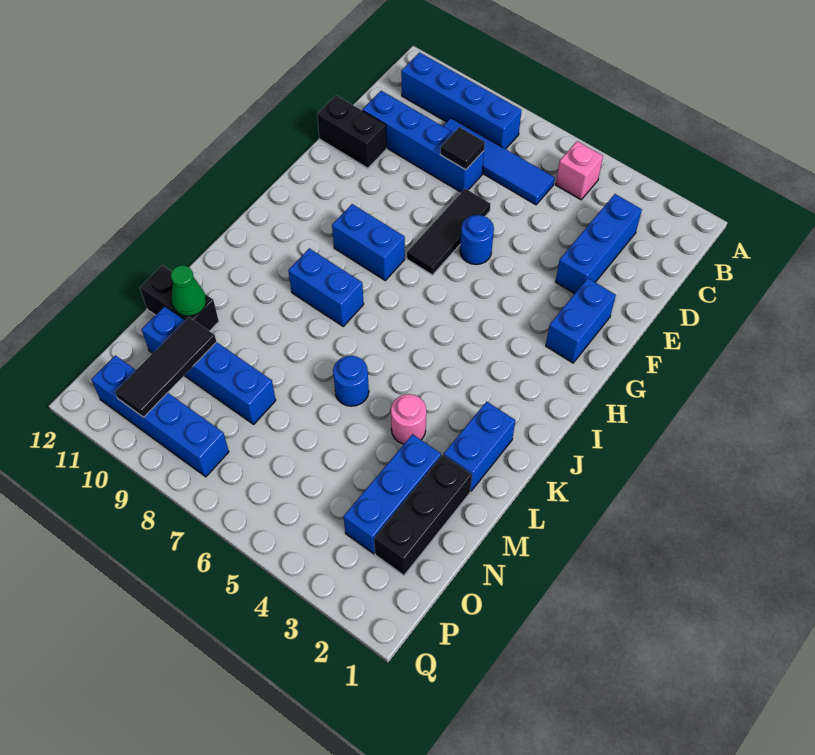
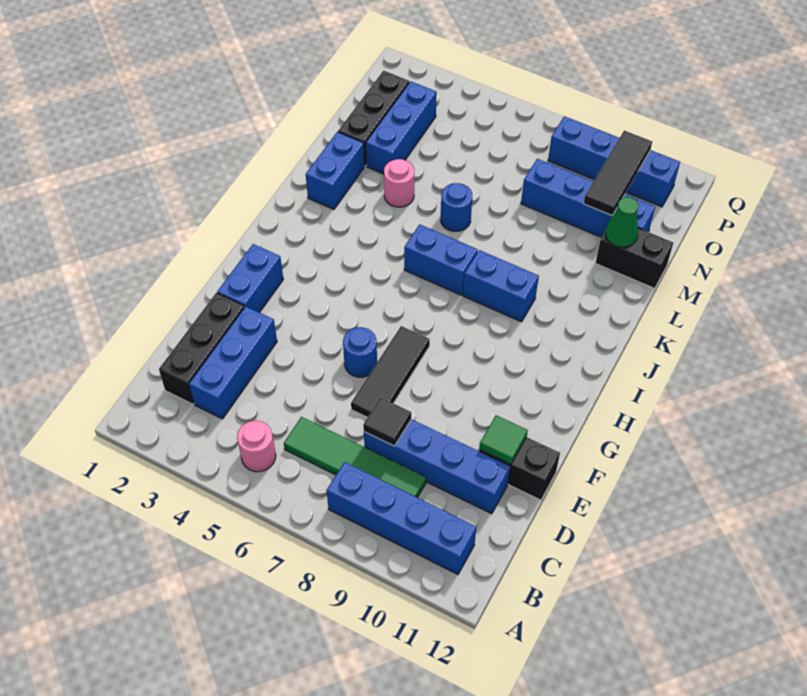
pink brick B5 level 1 -> pink round brick B5 level 1
none -> black brick C2:E2 level 1
blue tile C6:C9 level 1 -> green tile C6:C9 level 1
none -> green tile E11 level 2
blue brick H8:H9 level 1 -> blue brick J6:J7 level 1

